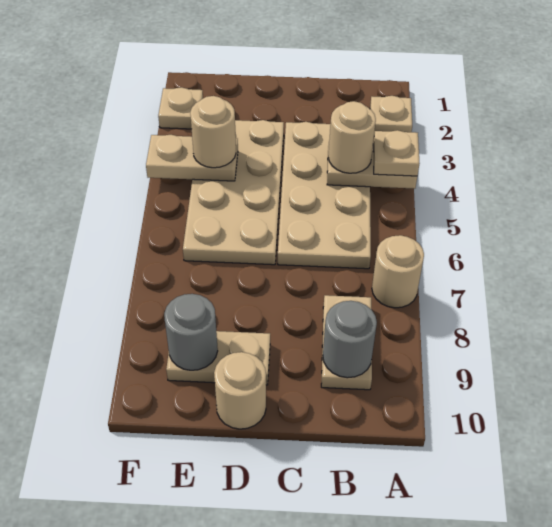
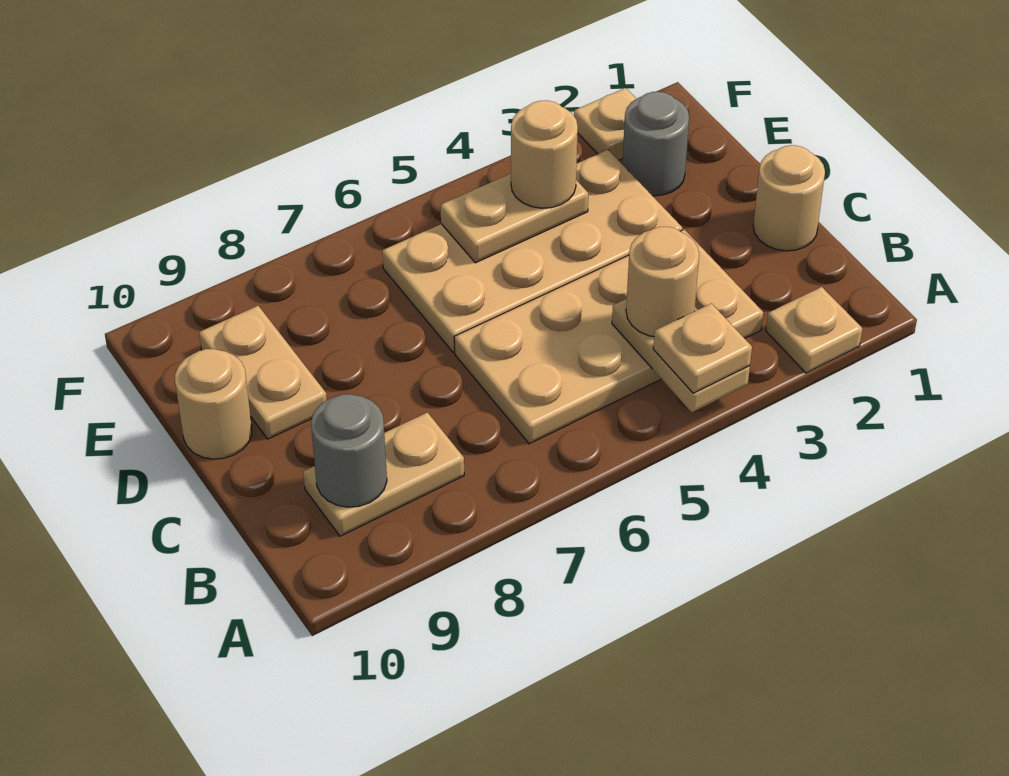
tan round brick A7 level 1 -> tan round brick C1 level 1
tan plate E4:F4 level 2 -> tan plate E4:E5 level 2
grey round brick E9 level 2 -> grey round brick E2 level 1

